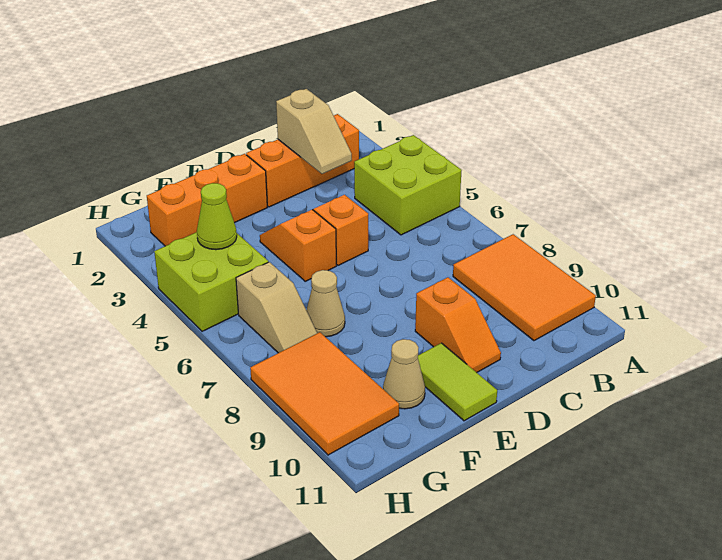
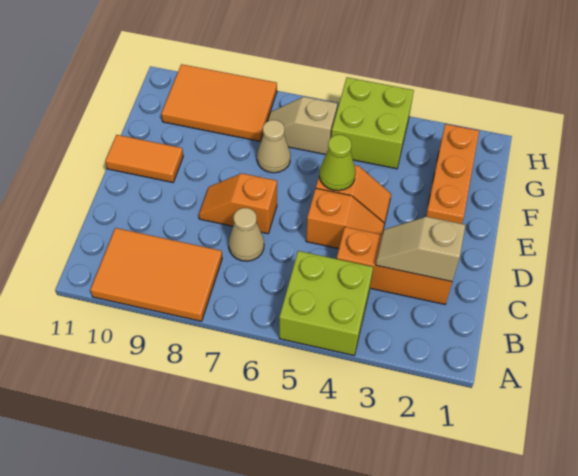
orange brick B2:D2 level 1 -> orange brick C2:C4 level 1
orange slope D9:D10 level 1 top 9 -> orange slope D7:D8 level 1 top 7
lime tile E10:E11 level 1 -> orange tile E10:E11 level 1
tan cone F10 level 1 -> tan cone C7 level 1
lime cone G4 level 2 -> lime cone E5 level 2

